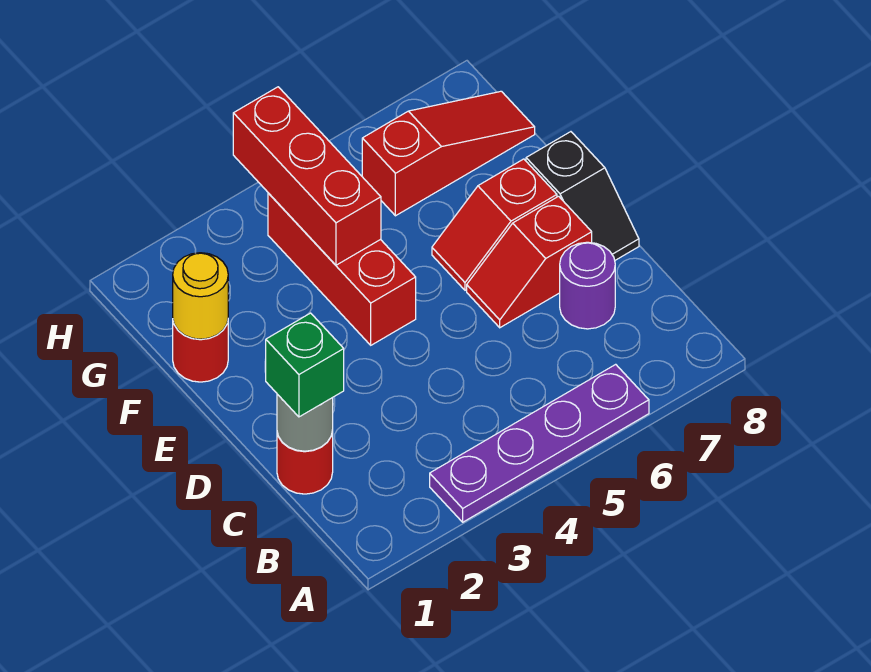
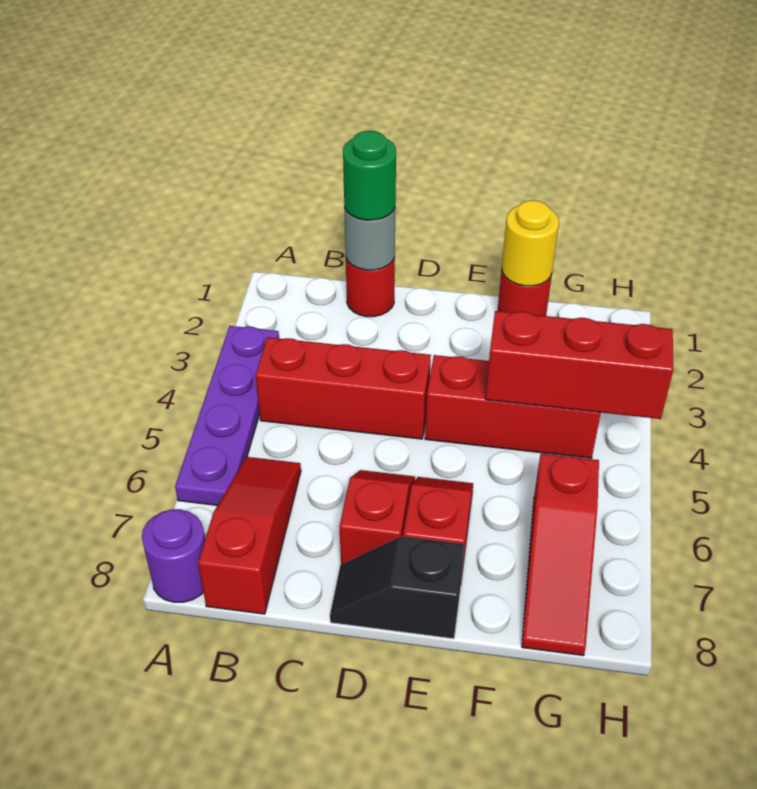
none -> red brick B4:D4 level 1
none -> red slope B6:B8 level 1 top 8
green brick C1 level 3 -> green round brick C1 level 3
purple round brick C7 level 1 -> purple round brick A8 level 1

